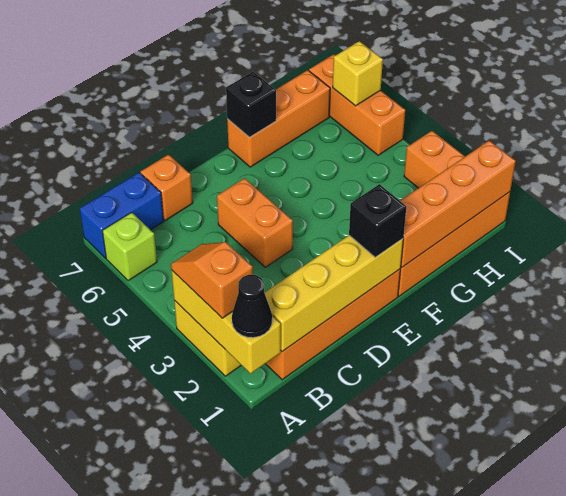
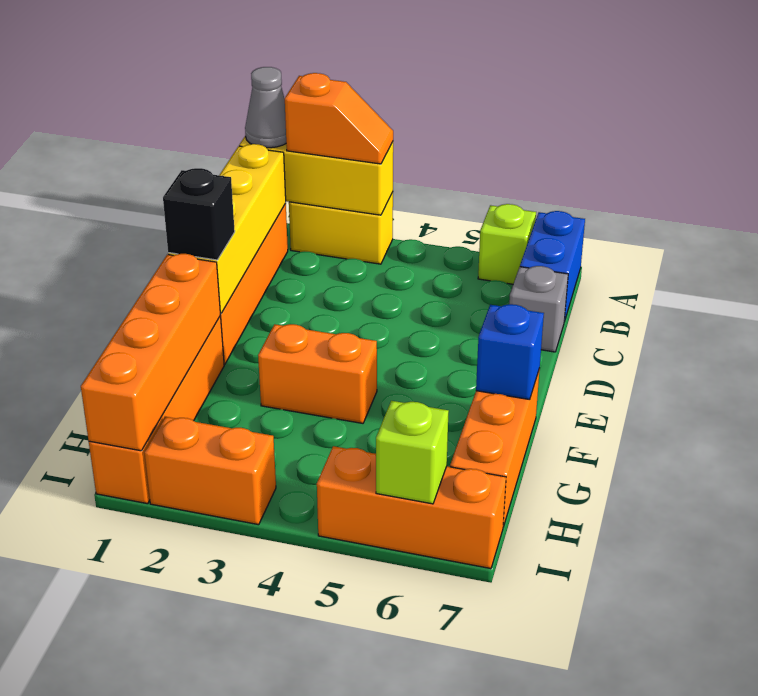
black cone A1 level 3 -> grey cone A1 level 3
orange brick C7 level 1 -> grey brick C7 level 1
orange brick D4:D5 level 1 -> orange brick F3:F4 level 1
black brick F7 level 2 -> blue brick F7 level 2
yellow brick I6 level 2 -> lime brick I6 level 2

